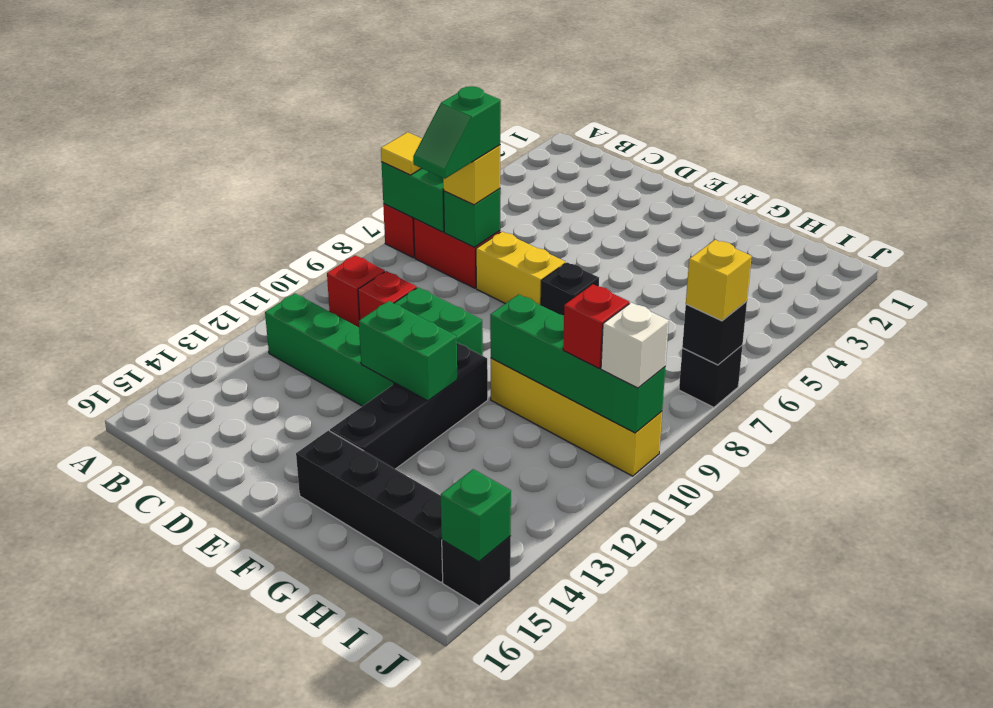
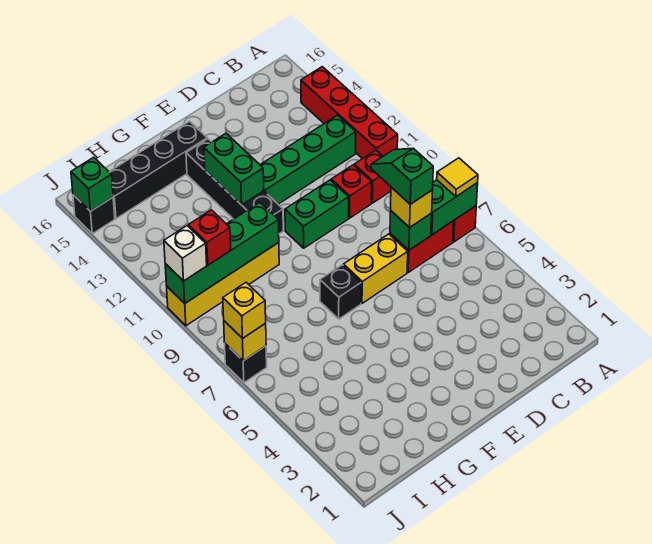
none -> red brick A11:A14 level 1
green brick E12:F12 level 2 -> green brick F12:F13 level 2
black brick J7 level 2 -> yellow brick J7 level 2

